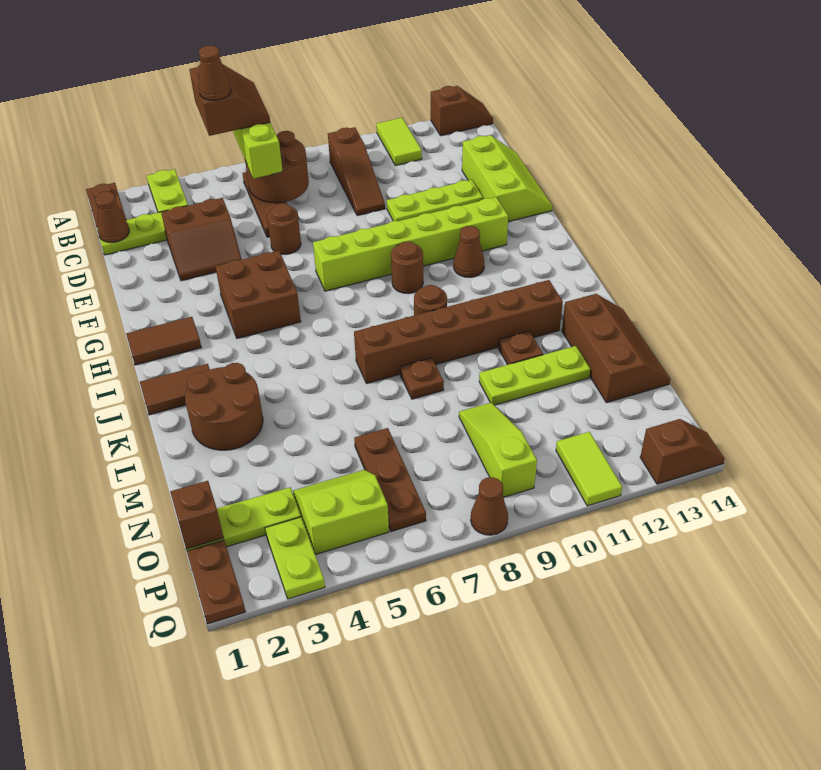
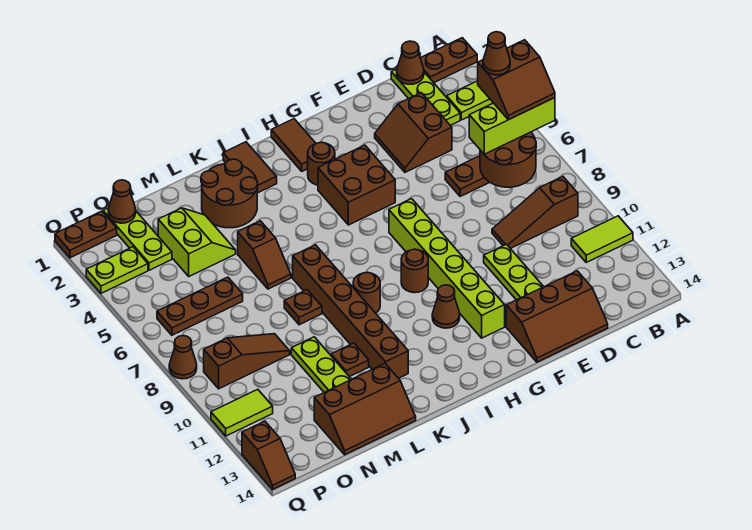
brown slope A13:A14 level 1 top 13 -> brown slope L5:L6 level 1 top 5
lime slope D13:F14 level 1 top 13 -> brown slope D13:F14 level 1 top 13
brown round brick E6 level 1 -> brown round brick H3 level 1
lime slope N9:P9 level 1 top P -> brown slope N9:P9 level 1 top P
brown brick O1 level 2 -> brown cone O1 level 2
lime slope O4:P5 level 1 top P -> lime slope M3:N4 level 1 top N

